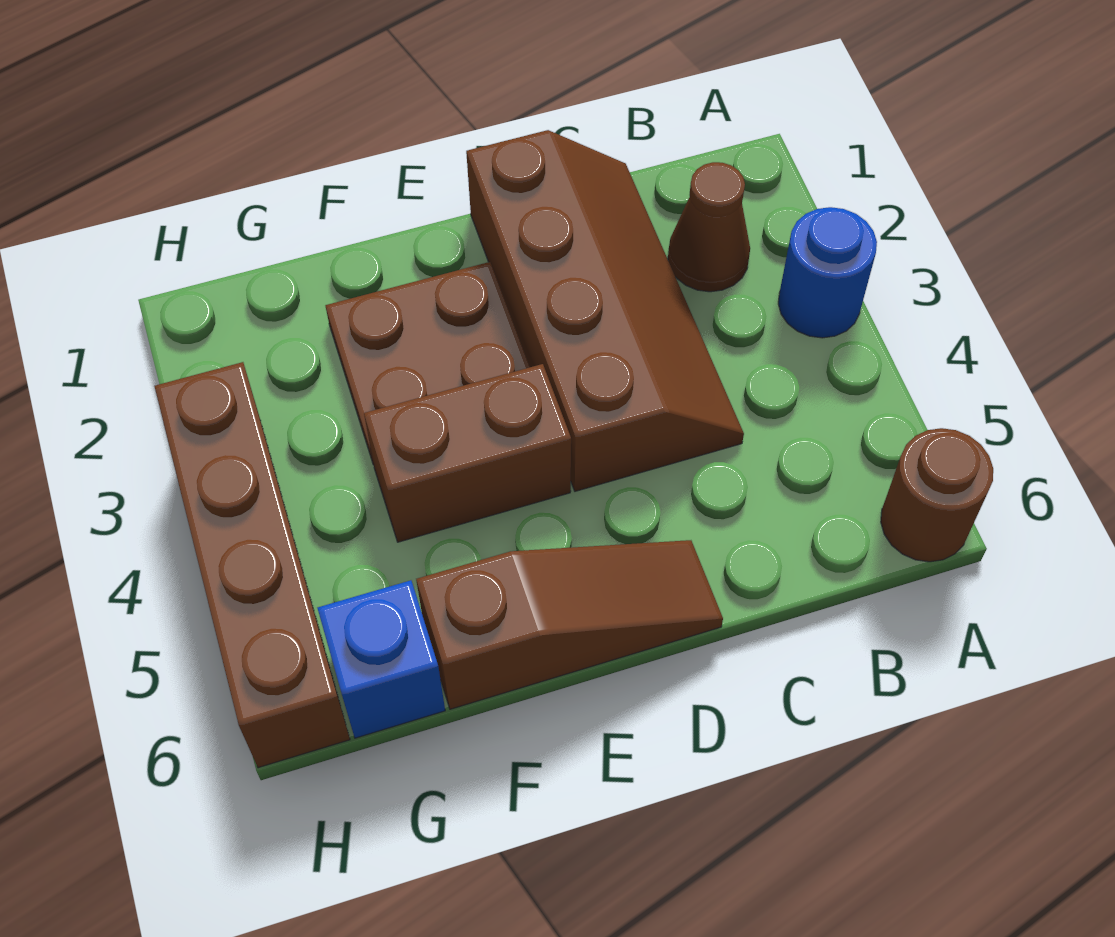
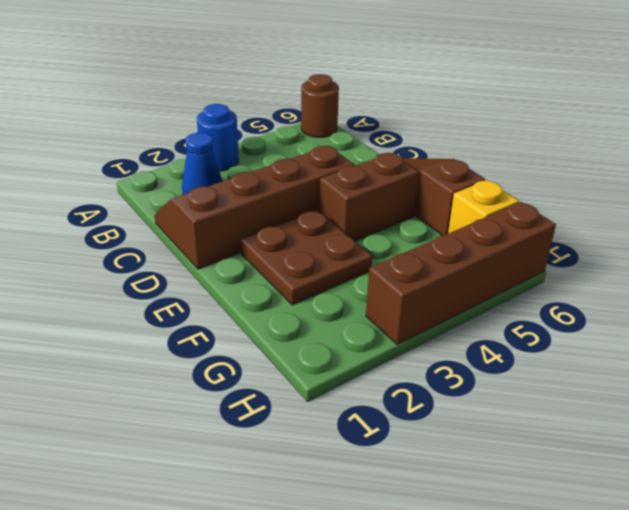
brown cone B2 level 1 -> blue cone B2 level 1
brown brick E4:F4 level 1 -> brown brick E4:E5 level 1
blue brick G6 level 1 -> yellow brick G6 level 1

